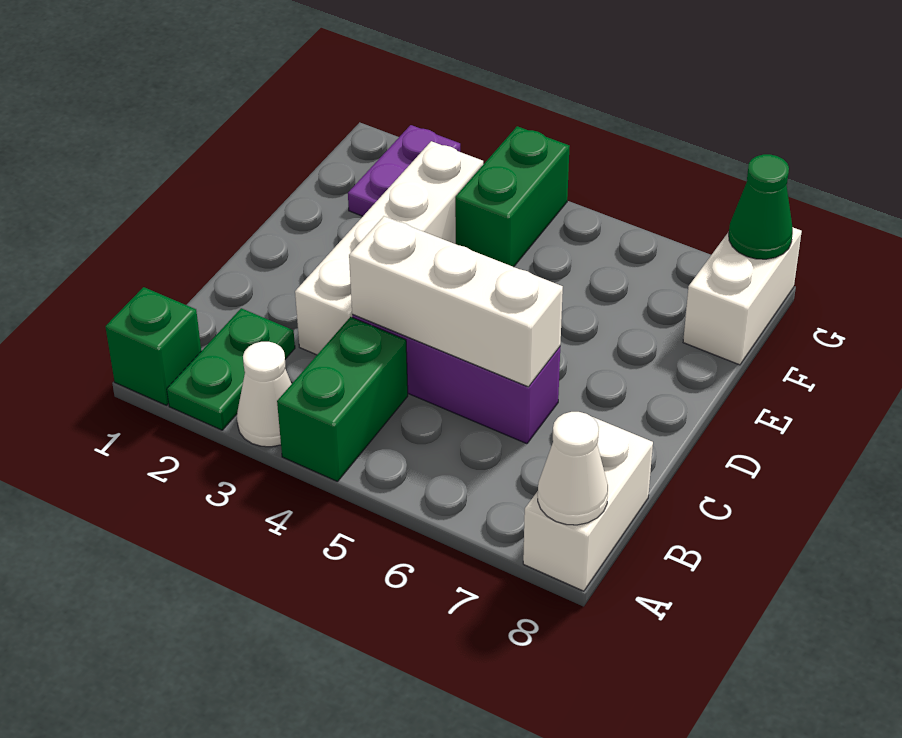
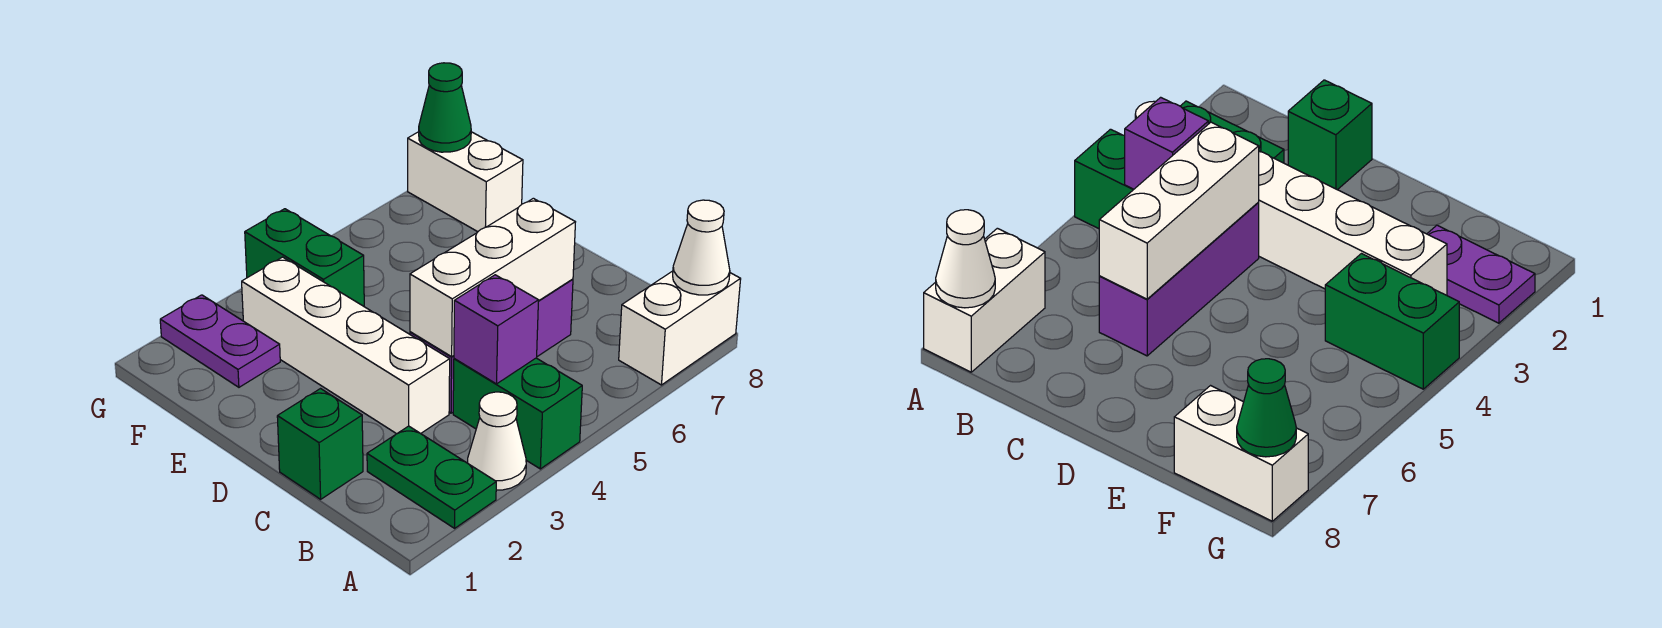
green brick A1 level 1 -> green brick C1 level 1
white brick A8:B8 level 1 -> white brick A7:A8 level 1
none -> purple brick B4 level 2

